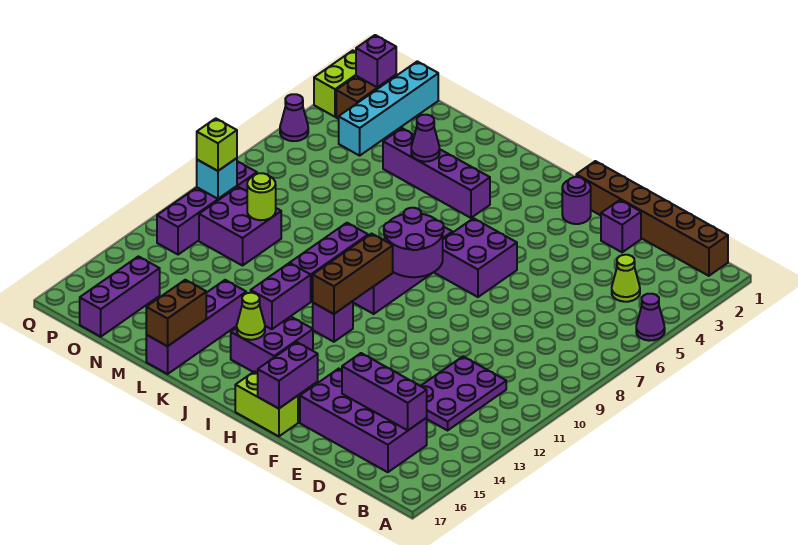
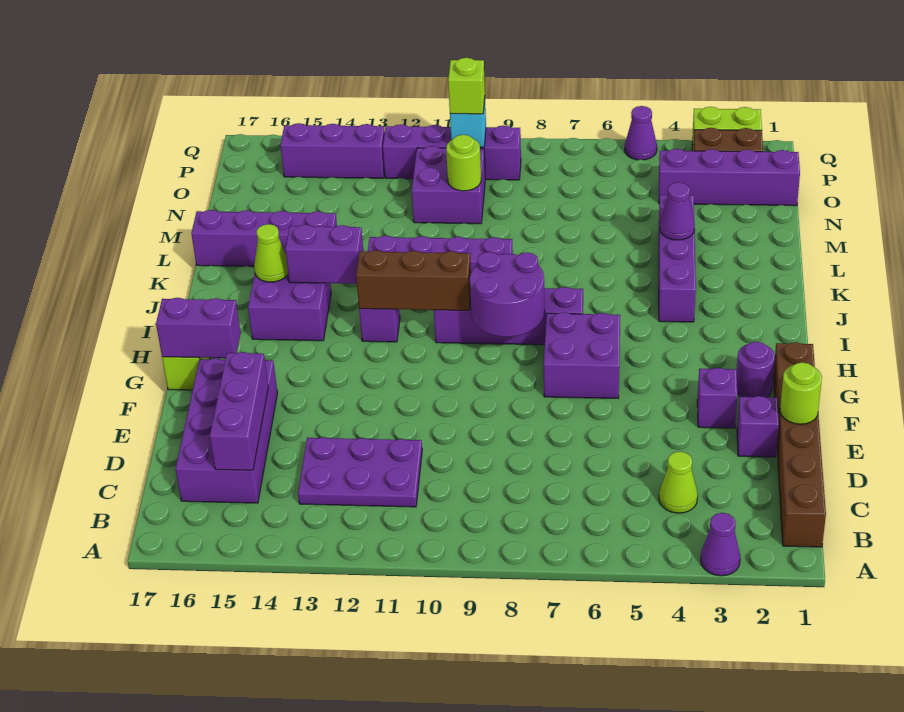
purple cone A5 level 1 -> purple cone A3 level 1
none -> lime round brick E1 level 2
brown brick L16:L17 level 2 -> none
cyan brick O1:O4 level 1 -> purple brick O1:O4 level 1
purple brick O15:O17 level 1 -> purple brick P13:P15 level 1
purple brick P2 level 2 -> purple brick F3 level 1

